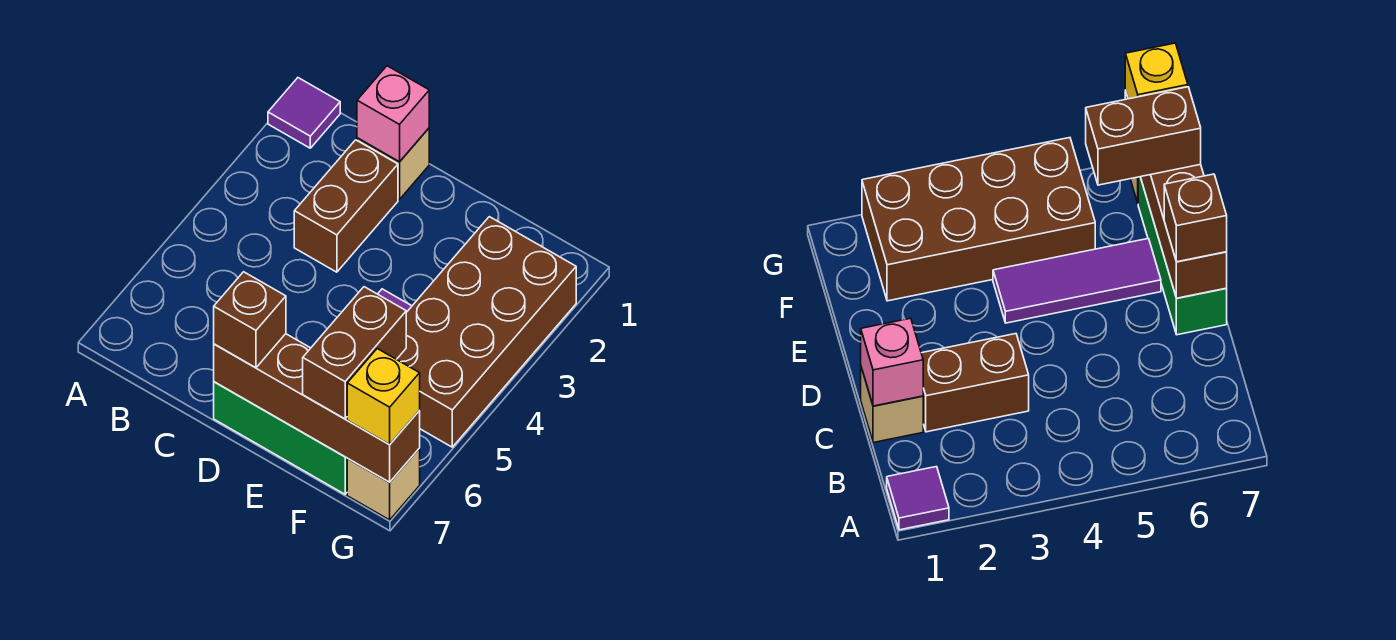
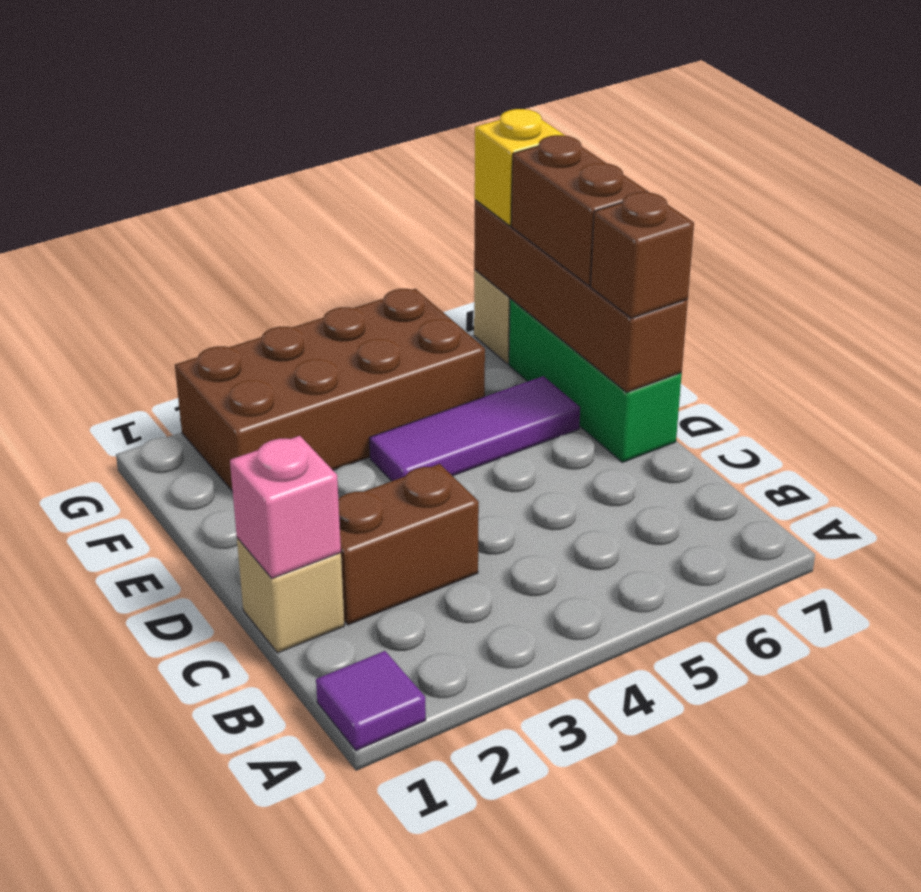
brown brick F6:F7 level 3 -> brown brick E7:F7 level 3

